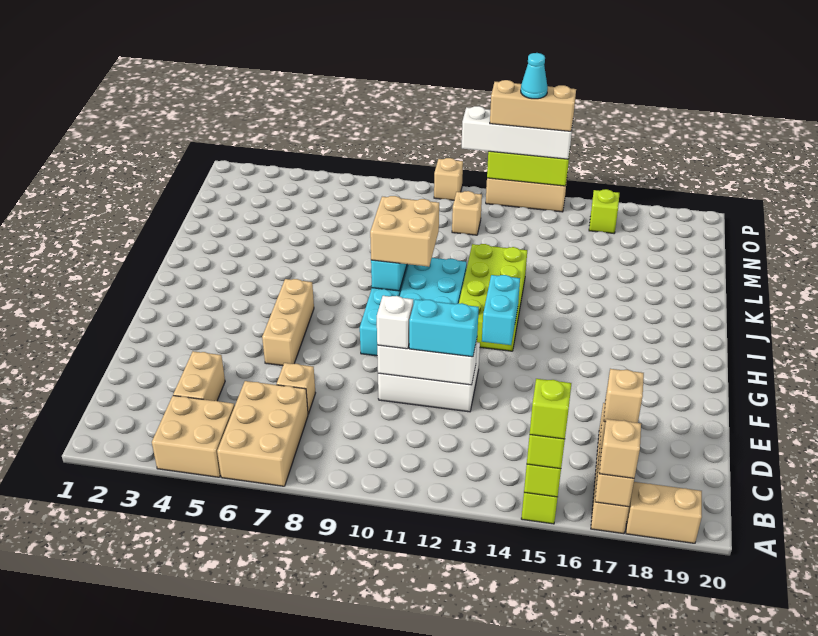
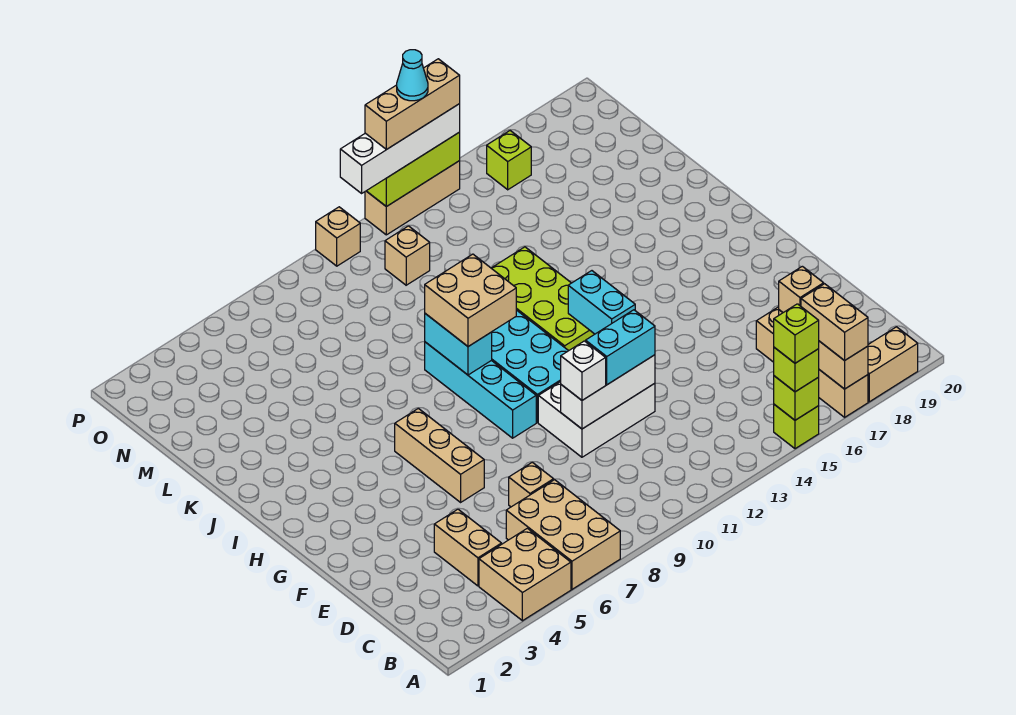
tan brick A17 level 3 -> tan brick A17:B17 level 3

